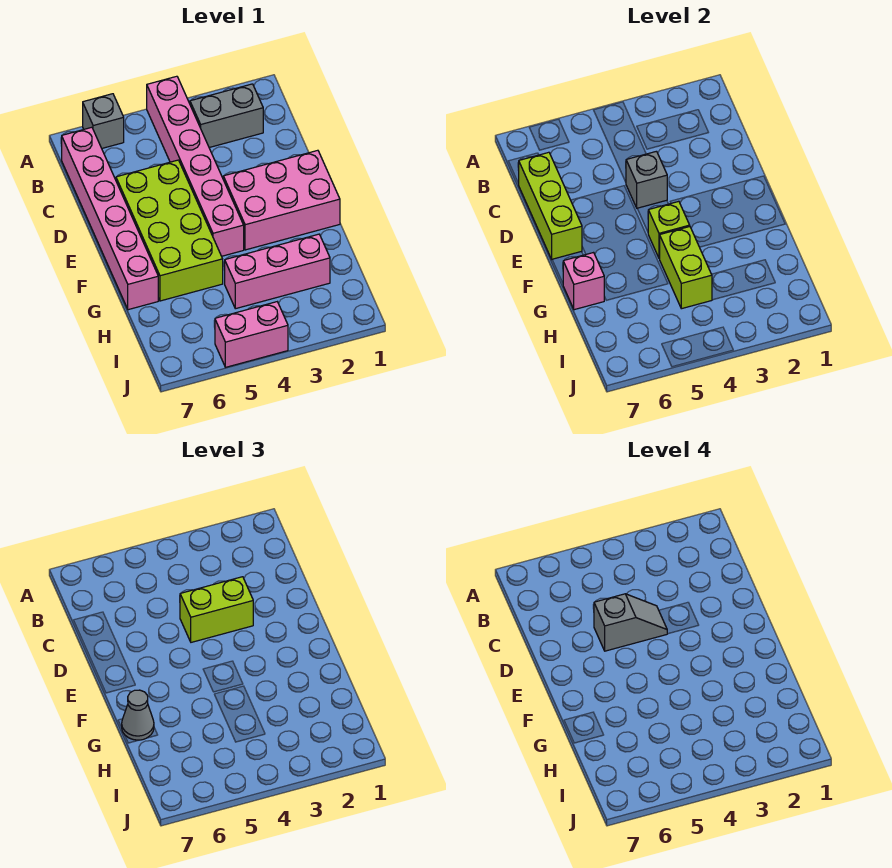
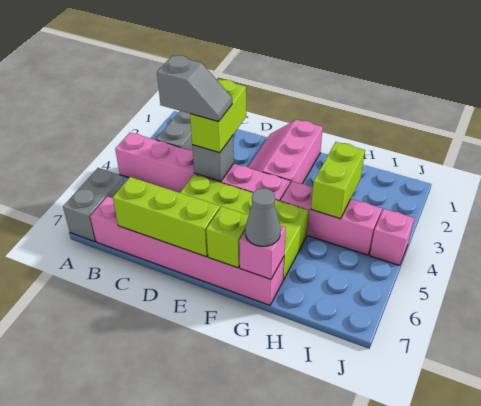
grey brick A6 level 1 -> grey brick A6:A7 level 1
grey slope D4:D5 level 4 top 5 -> grey slope C4:D4 level 4 top C
pink brick E1:F3 level 1 -> pink slope E1:F3 level 1 top F
lime brick F4 level 2 -> lime brick F7 level 2
lime brick G4:H4 level 2 -> lime brick H3:H4 level 2
pink brick H2:H4 level 1 -> pink brick G4:I4 level 1
pink brick J4:J5 level 1 -> pink brick J4 level 1

